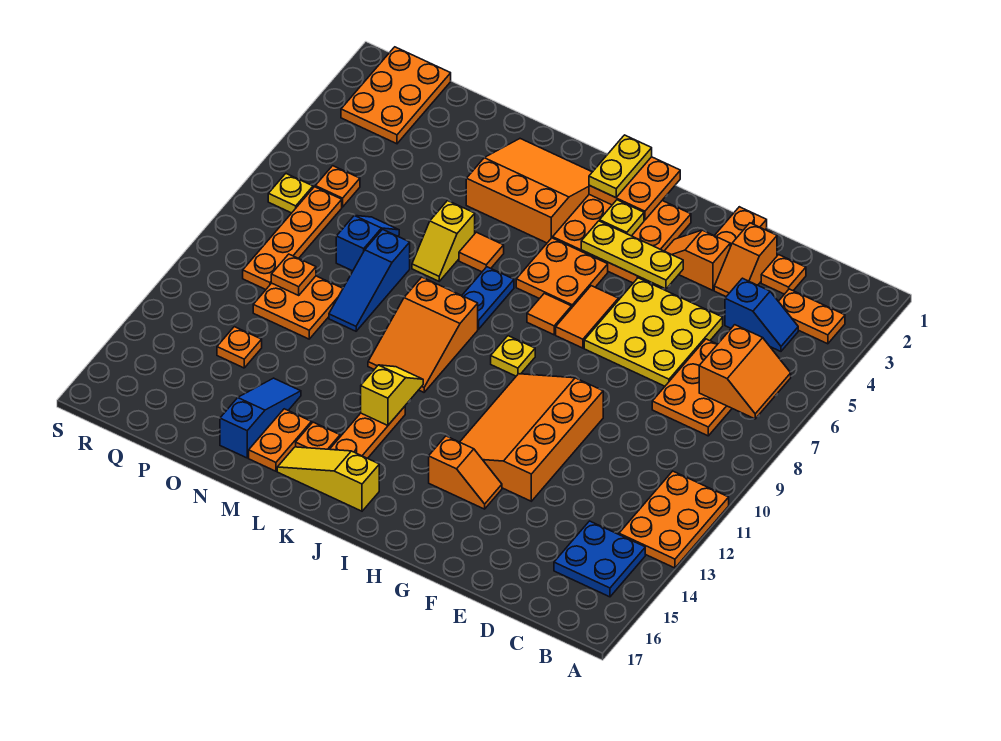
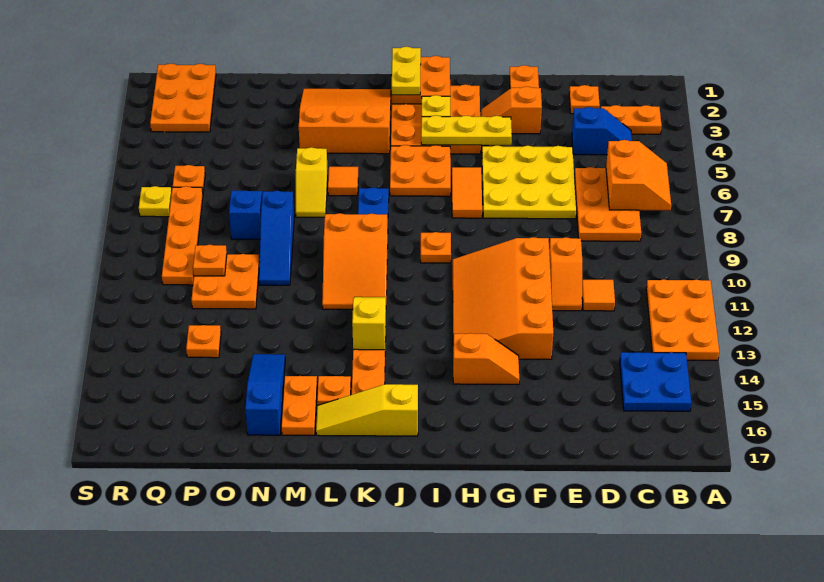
orange slope E2:E3 level 1 top 2 -> orange slope E10:E11 level 1 top 10
orange tile I7 level 1 -> orange tile D11 level 1
yellow plate I9 level 1 -> orange plate I9 level 1

